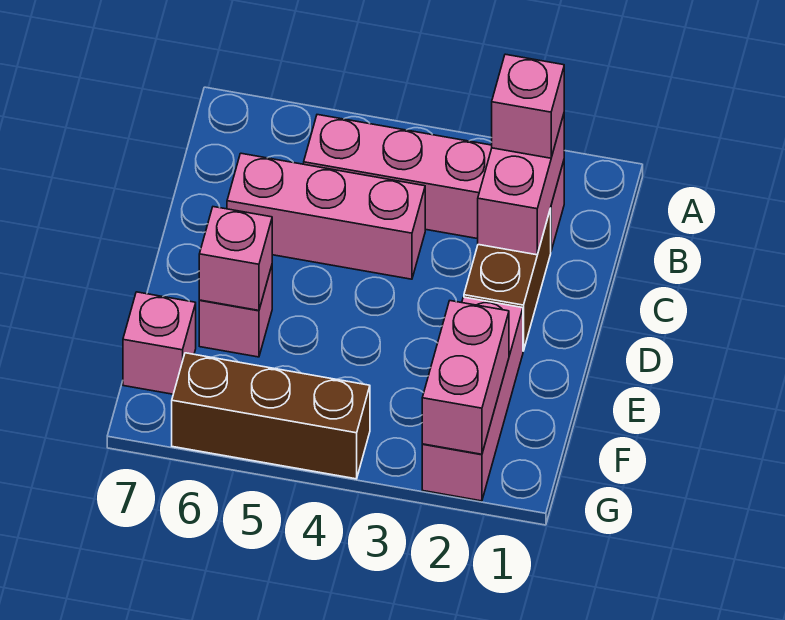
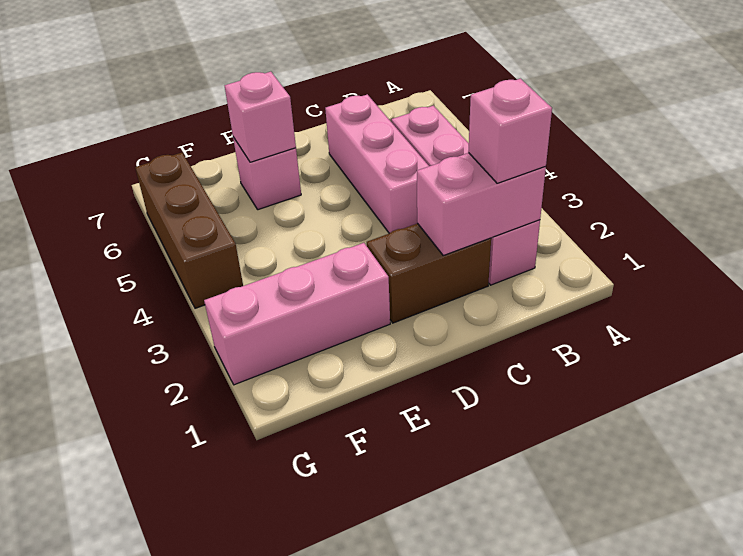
pink brick F2:G2 level 2 -> none
pink brick F7 level 1 -> none

